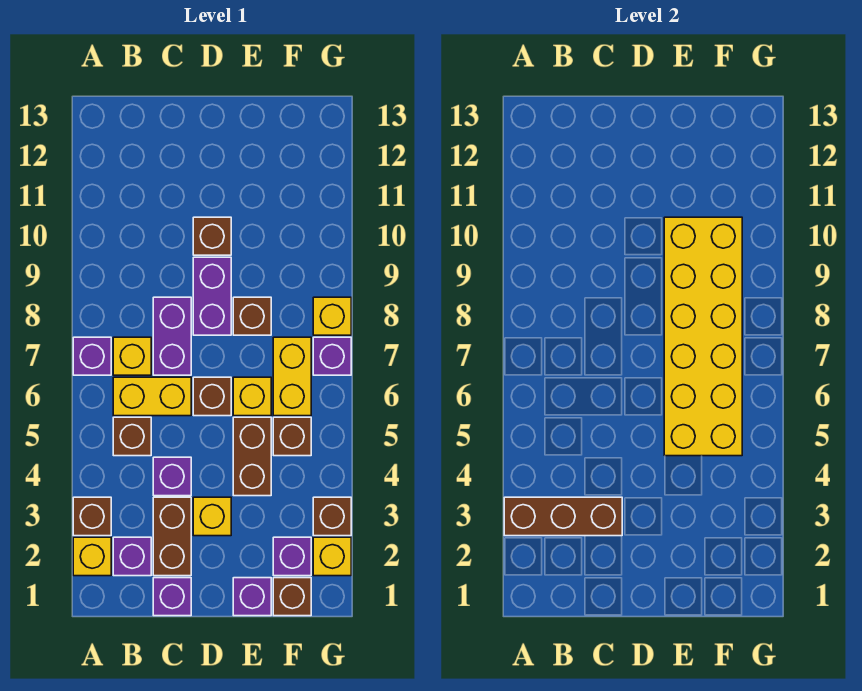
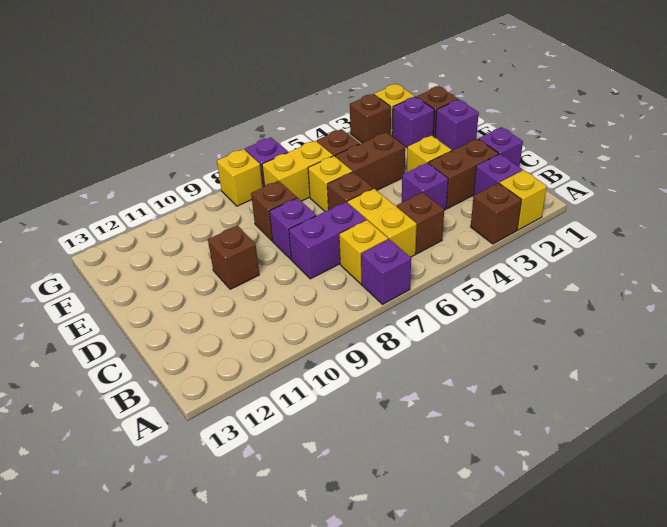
brown brick A3:C3 level 2 -> none
purple brick D8:D9 level 1 -> purple brick D8 level 1
yellow brick E5:F10 level 2 -> none

